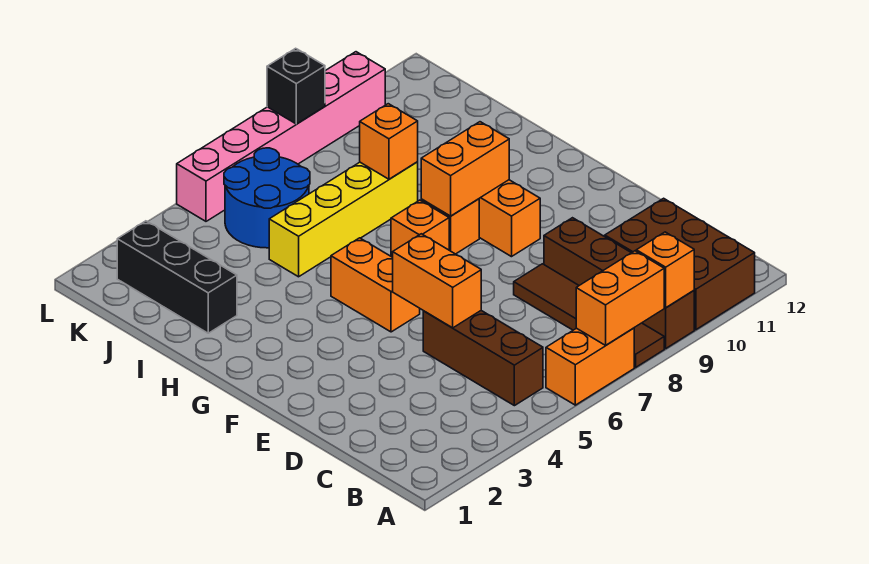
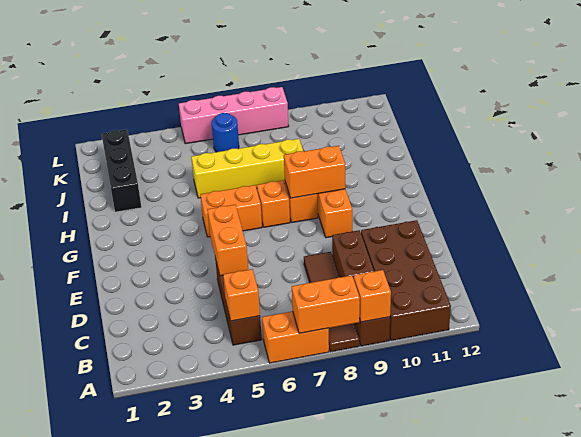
brown brick A10:C11 level 1 -> brown brick A10:D11 level 1
orange brick F5:G5 level 1 -> orange brick G5:G6 level 1
orange brick I8 level 2 -> orange brick B5 level 2
blue round brick J5:K6 level 1 -> blue round brick K6 level 1
pink brick L5:L10 level 1 -> pink brick L5:L8 level 1
black brick L8 level 2 -> none

